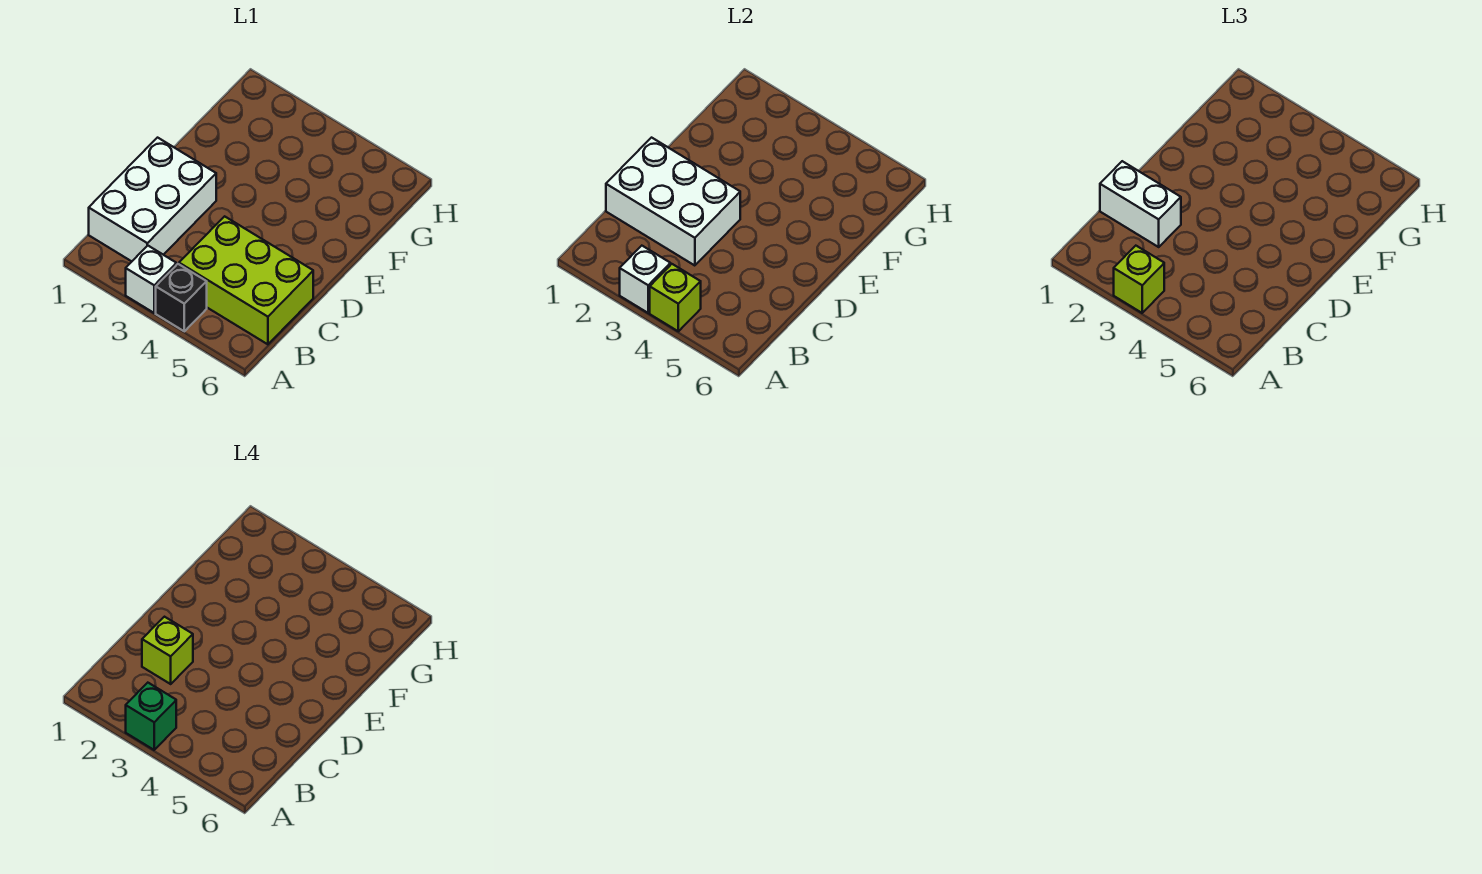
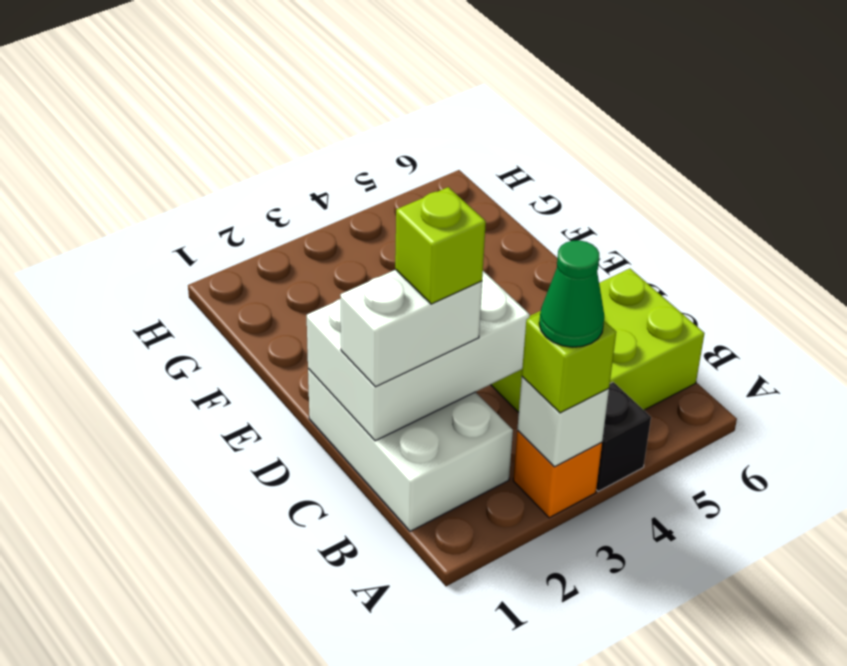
white brick A3 level 1 -> orange brick A3 level 1
green brick A3 level 4 -> green cone A3 level 4
lime brick A4 level 2 -> none

